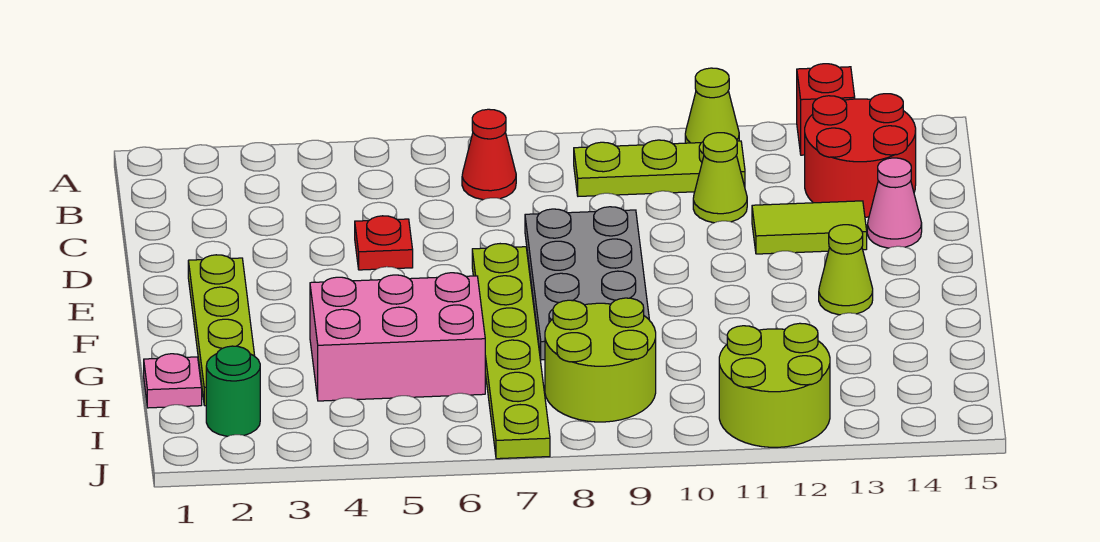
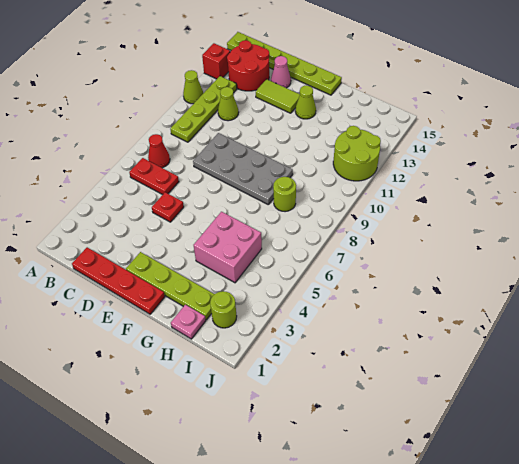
none -> red plate B6:C6 level 1
lime plate B9:B11 level 1 -> lime plate B9:B12 level 1
none -> red plate C1:F1 level 1
lime tile D12:D13 level 1 -> lime tile D13:E13 level 1
lime plate E7:J7 level 1 -> lime plate A15:F15 level 1
pink brick G4:H6 level 1 -> pink brick G4:H5 level 1
lime round brick H8:I9 level 1 -> lime round brick H8 level 1
green round brick I2 level 1 -> lime round brick I2 level 1

